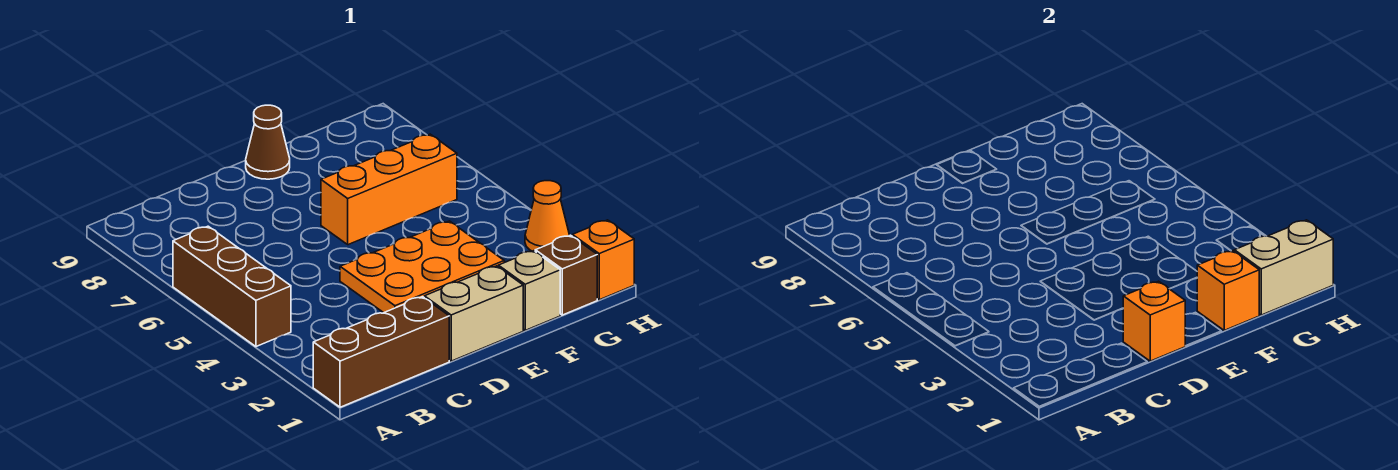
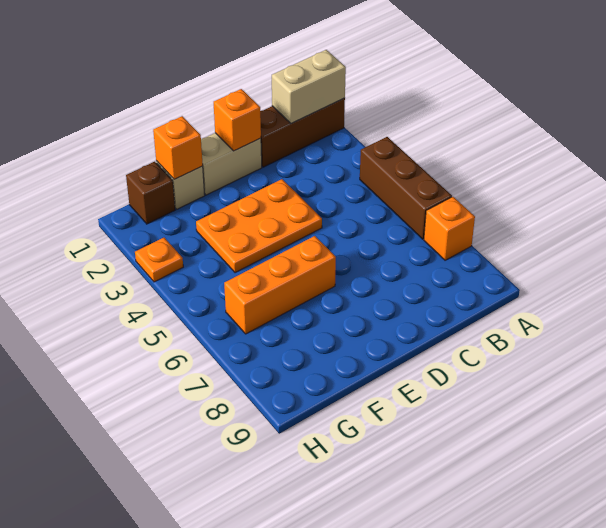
brown cone E9 level 1 -> none
tan brick G1:H1 level 2 -> tan brick A1:B1 level 2
orange brick H1 level 1 -> orange brick A7 level 1
orange cone H3 level 1 -> orange plate H3 level 1

